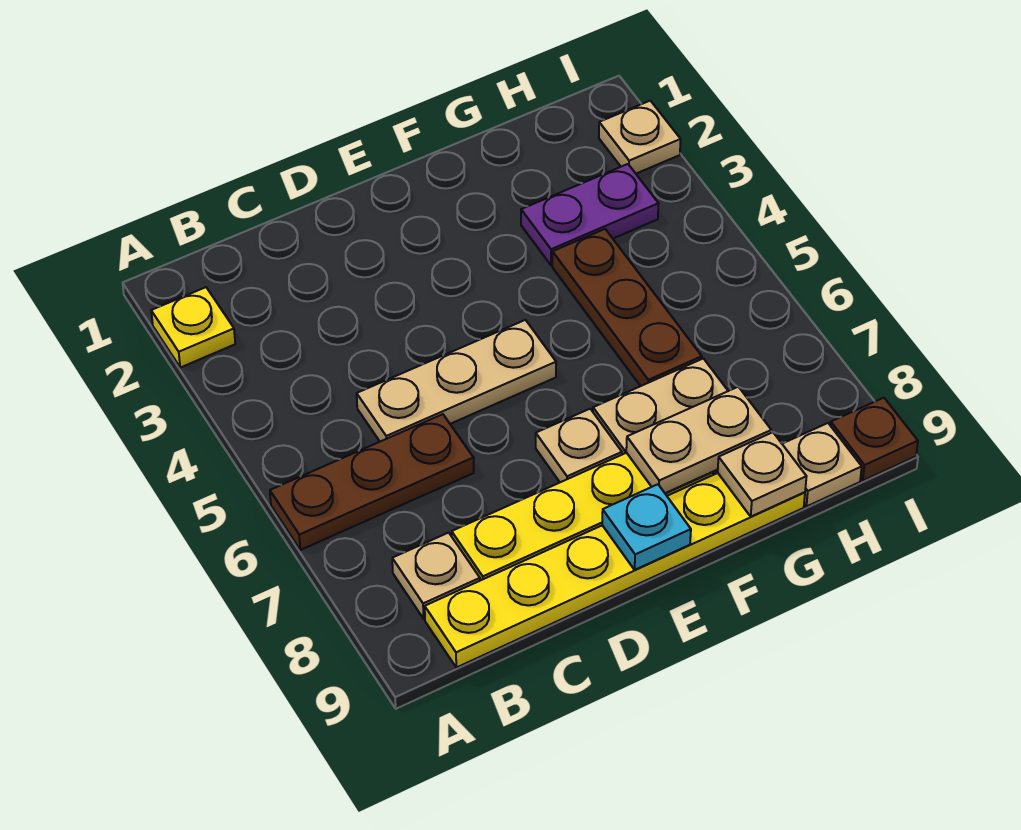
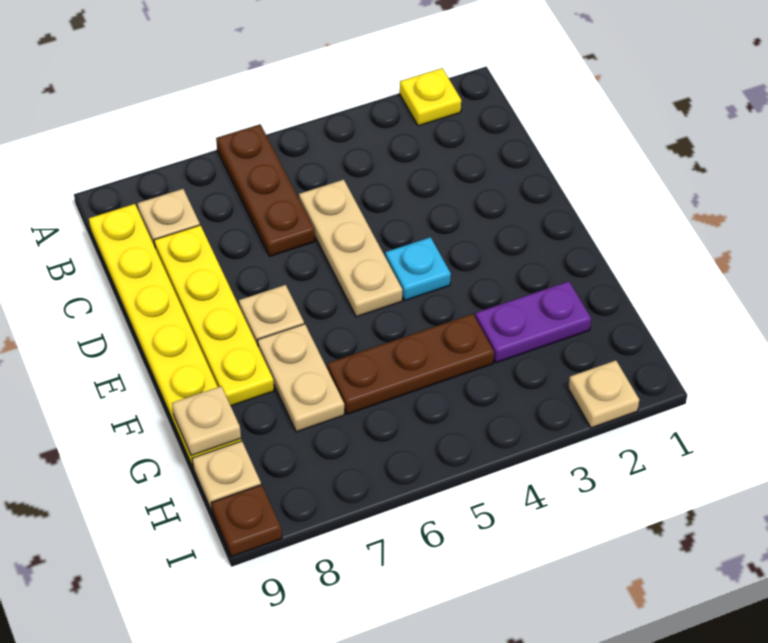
cyan plate E9 level 2 -> cyan plate E4 level 1
tan plate F8:G8 level 2 -> none
purple plate G3:H3 level 1 -> purple plate G2:G3 level 1

